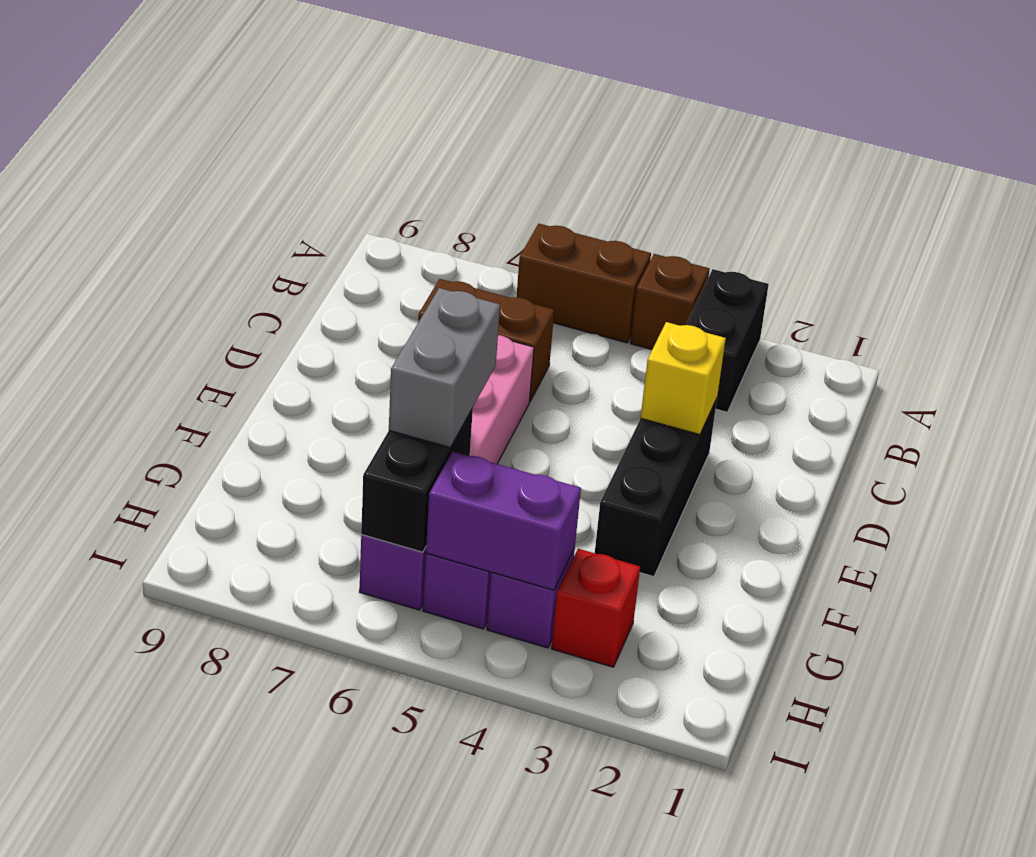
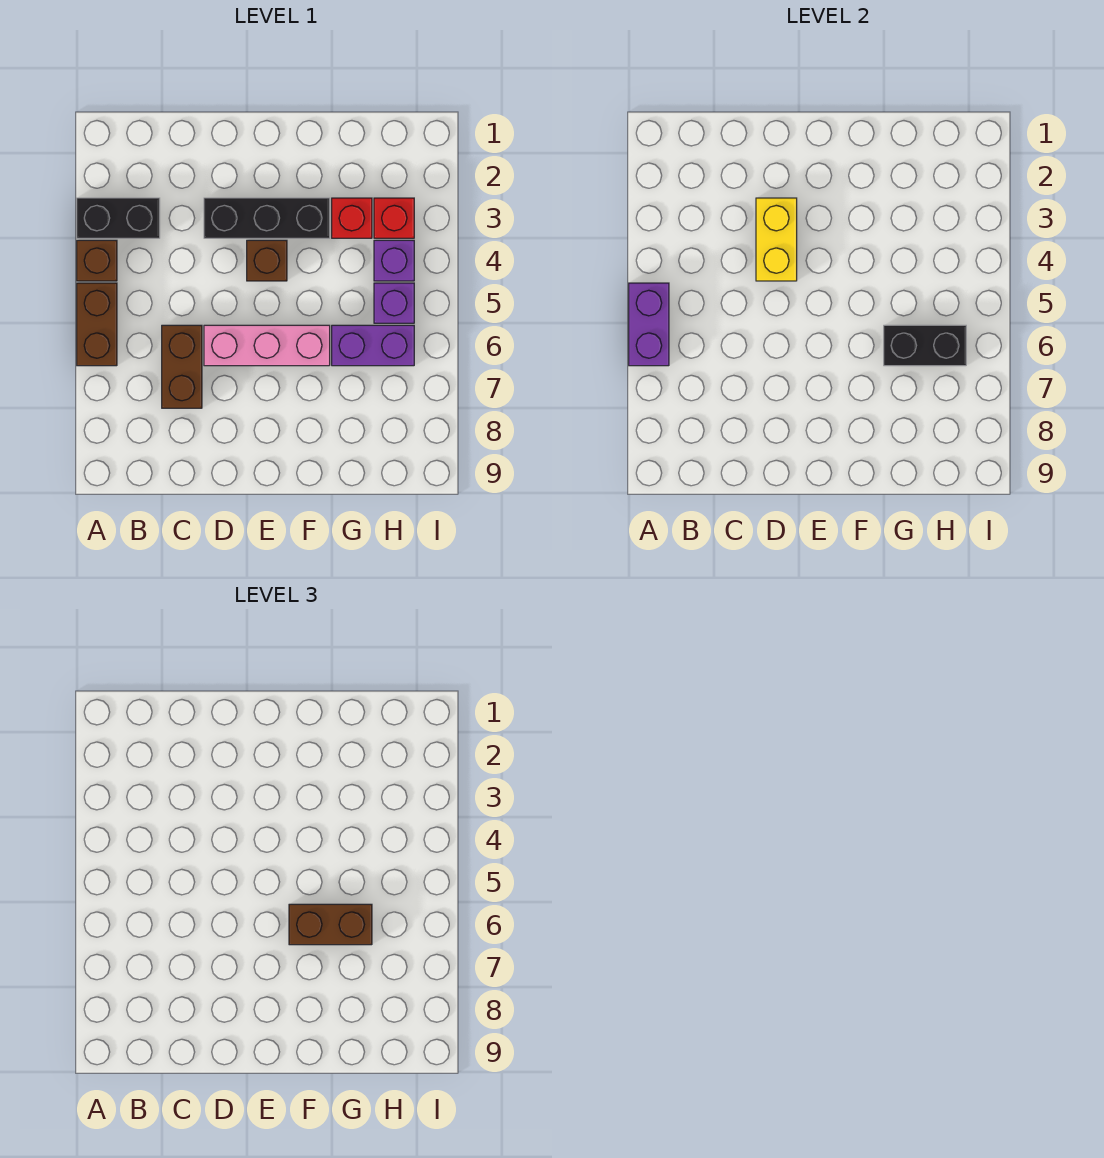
yellow brick D3 level 2 -> yellow brick D3:D4 level 2
none -> brown brick E4 level 1
grey brick F6:G6 level 3 -> brown brick F6:G6 level 3
none -> red brick G3 level 1
purple brick H4:H5 level 2 -> purple brick A5:A6 level 2

